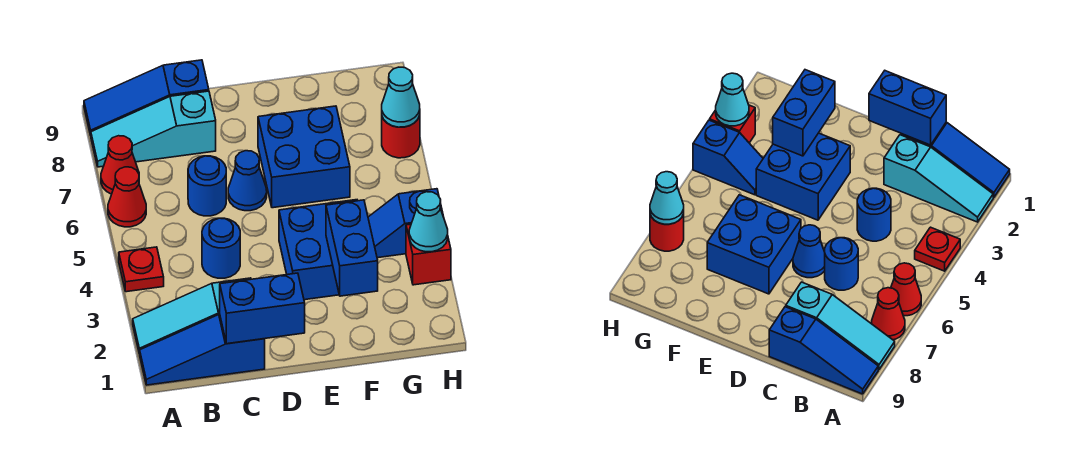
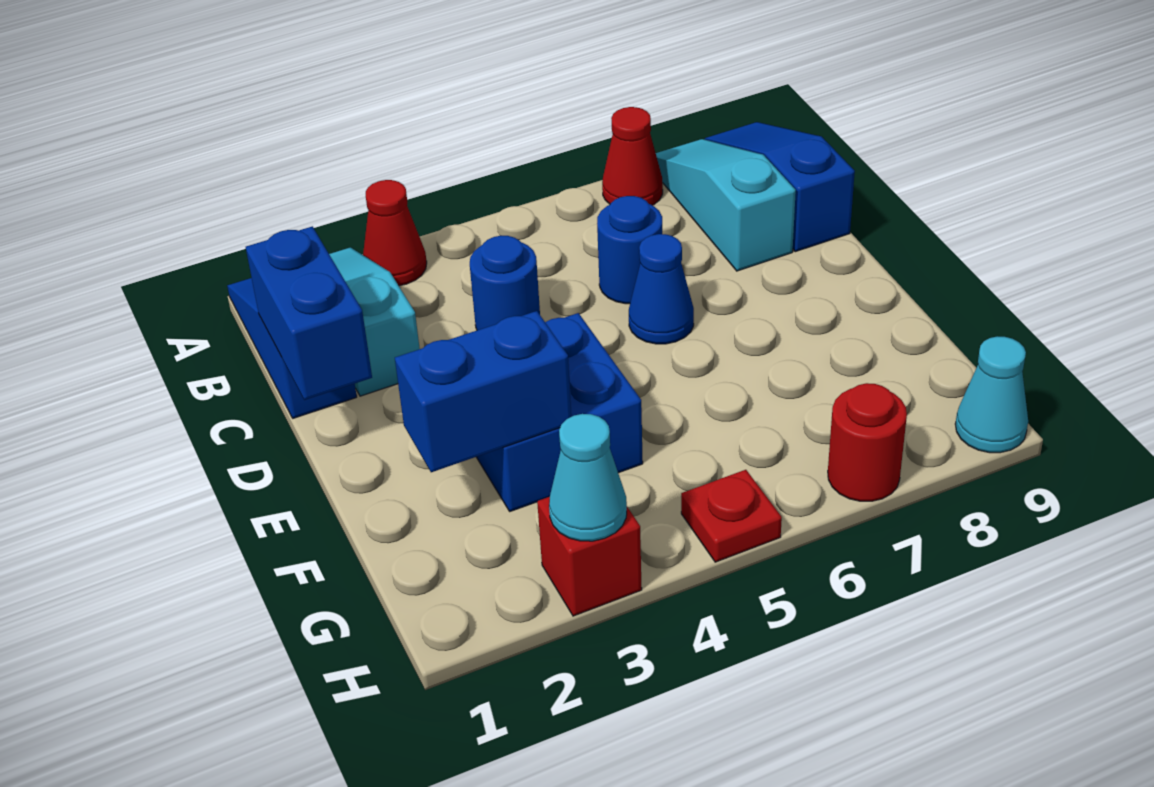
red plate A4 level 1 -> red plate H5 level 1
red cone A6 level 1 -> red cone A3 level 1
blue brick E6:F7 level 1 -> none
blue slope G4:H4 level 1 top H -> none
cyan cone H7 level 2 -> cyan cone H9 level 1

